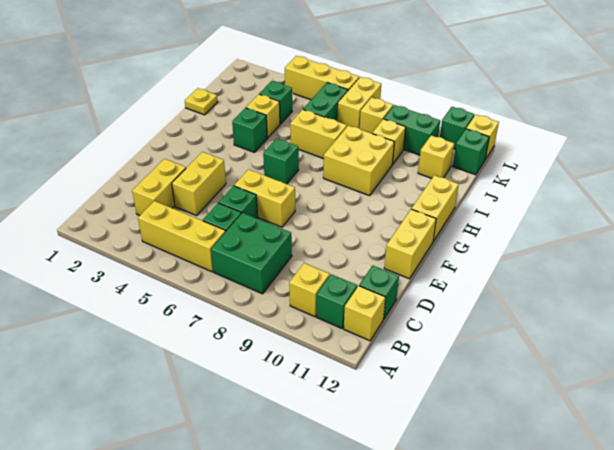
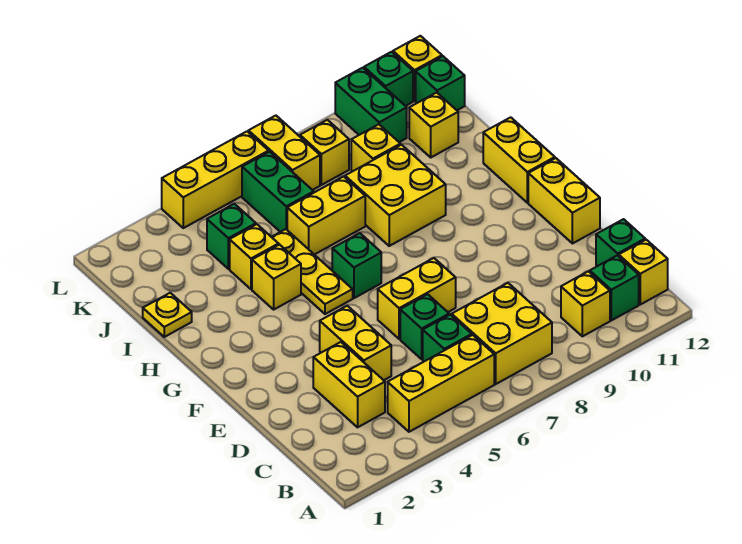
green brick B7:C8 level 1 -> yellow brick B7:C8 level 1
none -> yellow plate G5:I5 level 1
green brick H4 level 1 -> yellow brick H4 level 1
green brick K9:K10 level 1 -> green brick K10:L10 level 1

